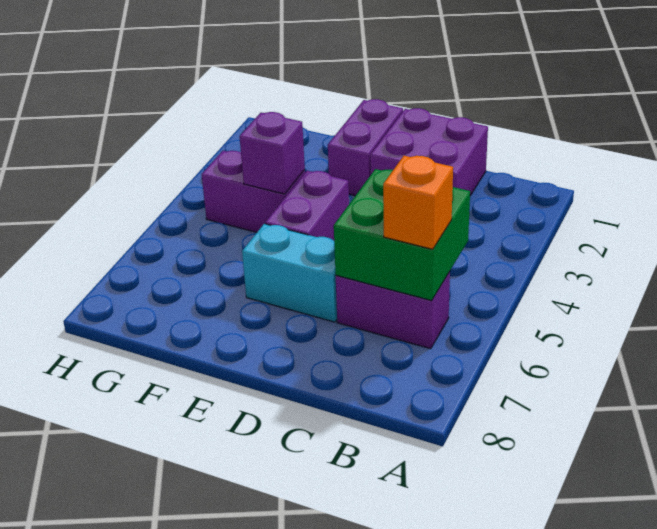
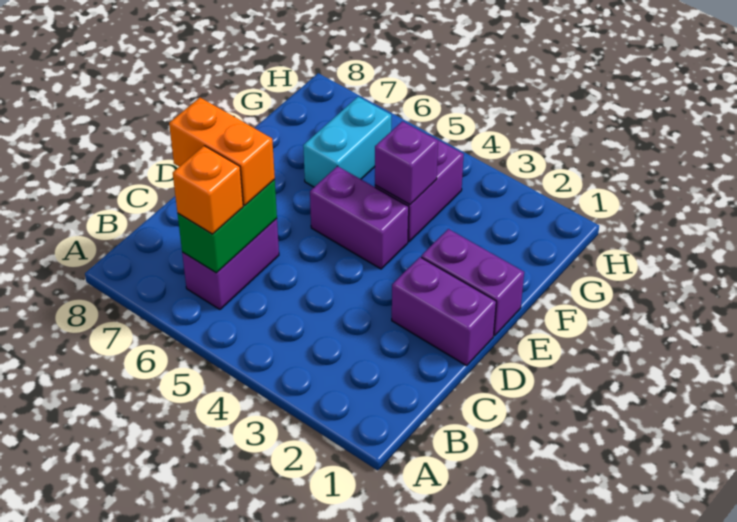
green brick B5:C6 level 2 -> green brick B6:C6 level 2
purple brick C1:D2 level 1 -> purple brick D1:D2 level 1
none -> orange brick C6:C7 level 3
cyan brick D6:E6 level 1 -> cyan brick F6:G6 level 1

